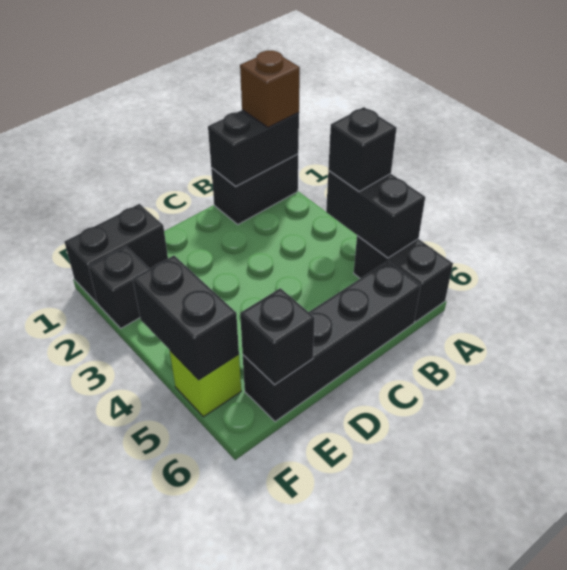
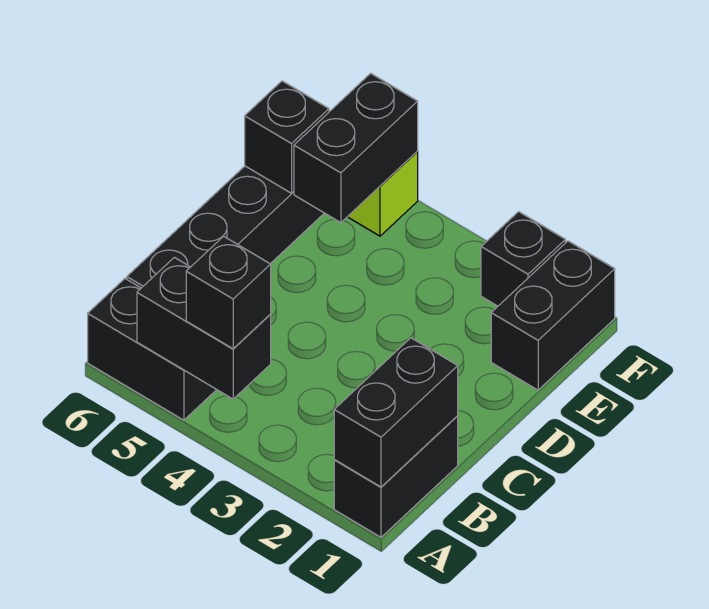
brown brick A1 level 3 -> none
black brick F4:F5 level 2 -> black brick E5:F5 level 2

